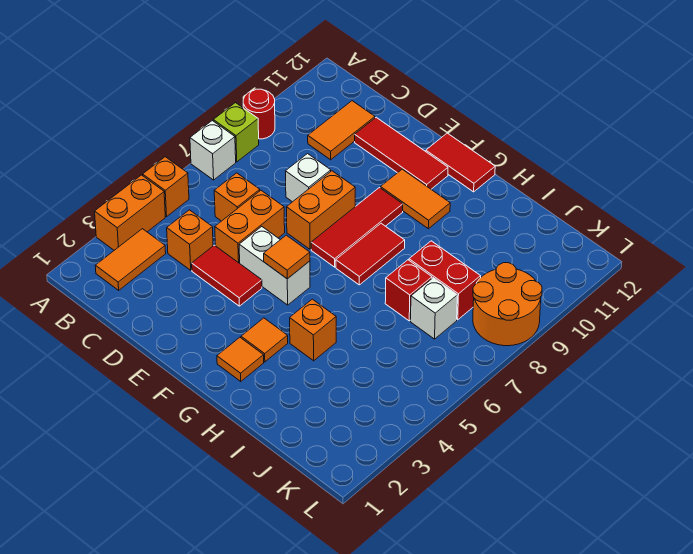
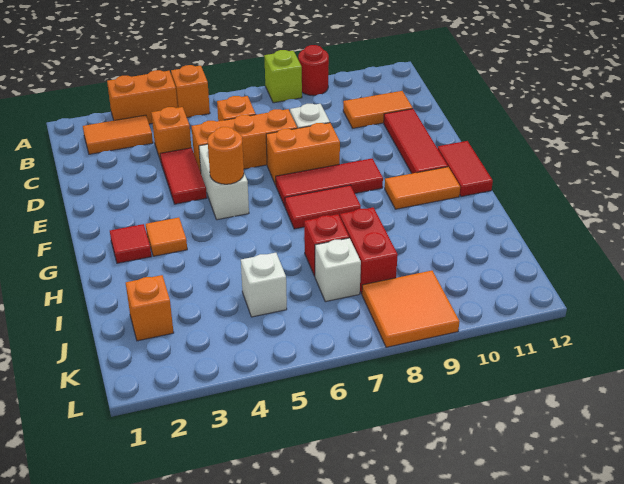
white brick A7 level 1 -> white brick J5 level 1
orange brick D5:D6 level 1 -> orange brick D5:D7 level 1
orange tile F5 level 2 -> orange round brick F5 level 2
orange tile F10:G10 level 1 -> orange tile G10:G11 level 1
orange tile G2 level 1 -> red tile G2 level 1
orange brick H4 level 1 -> orange brick J2 level 1
orange round brick K8:L9 level 1 -> orange tile K8:L9 level 1

